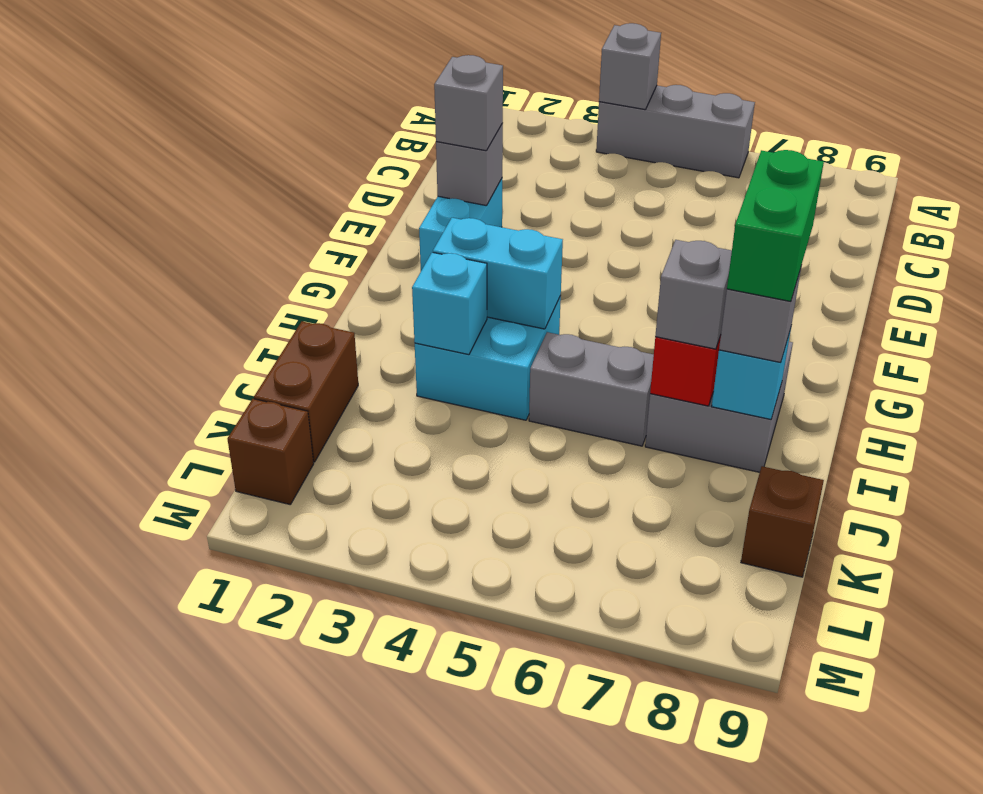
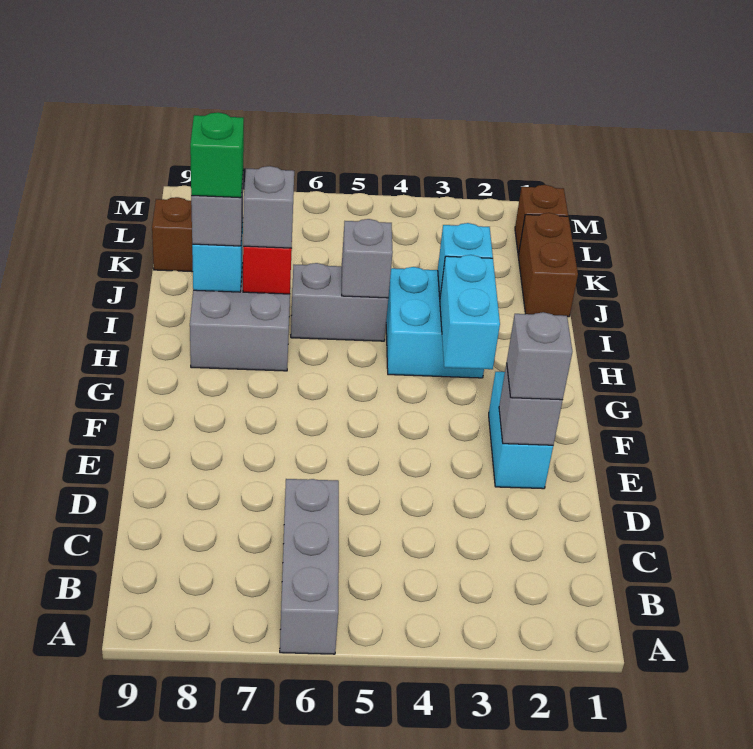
grey brick A4:A6 level 1 -> grey brick A6:C6 level 1
grey brick A4 level 2 -> grey brick I5 level 2
cyan brick H3:H4 level 2 -> cyan brick G3:H3 level 2
green brick H8:I8 level 4 -> green brick I8 level 4

